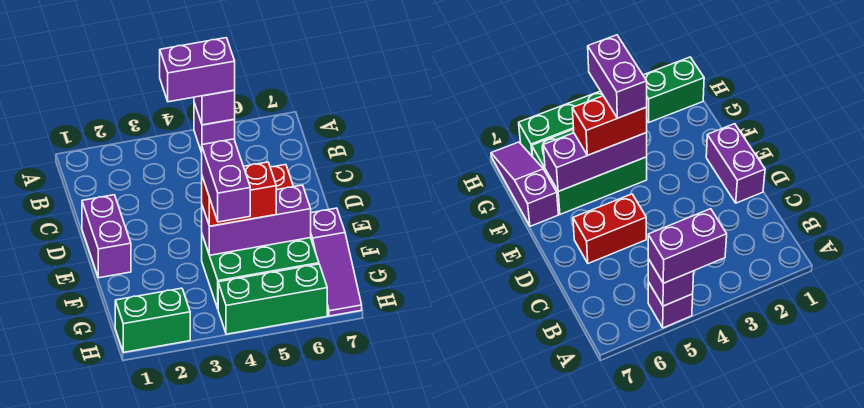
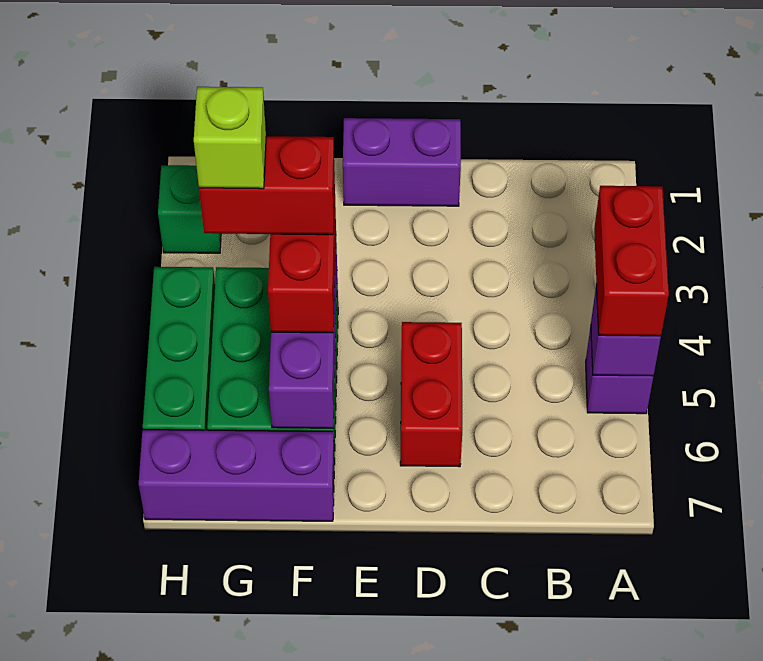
purple brick A4:A5 level 3 -> red brick A4:A5 level 3
purple brick F4:G4 level 4 -> red brick F4:G4 level 4
purple slope F7:H7 level 1 top F -> purple brick F7:H7 level 1
none -> lime brick G4 level 5
green brick H1:H2 level 1 -> green brick H2 level 1

